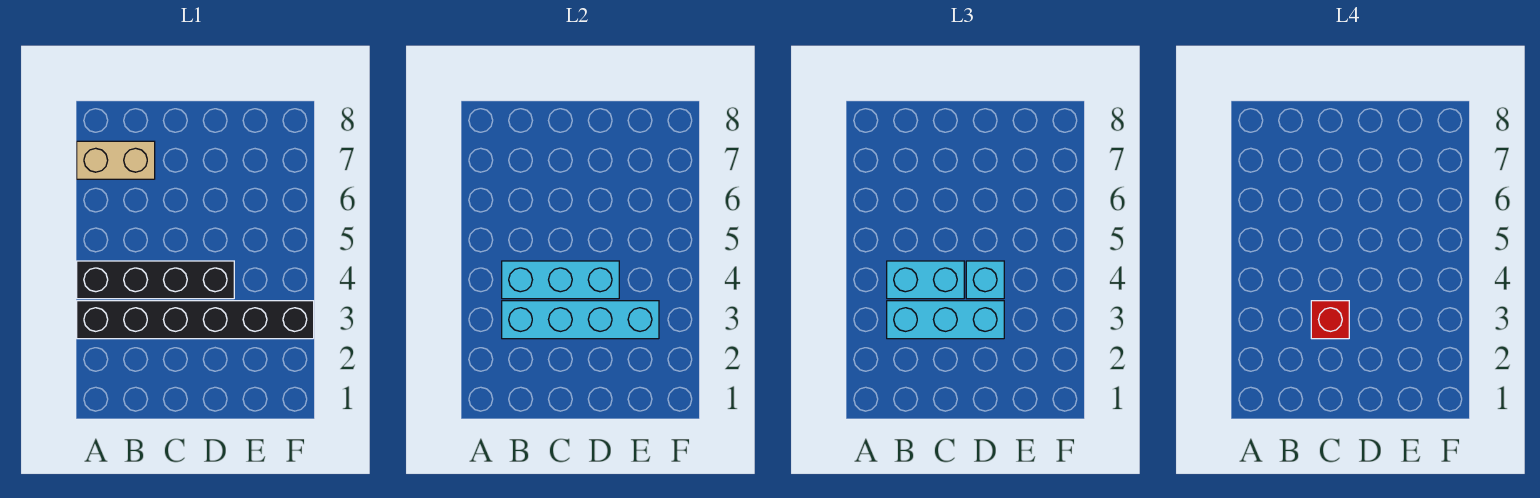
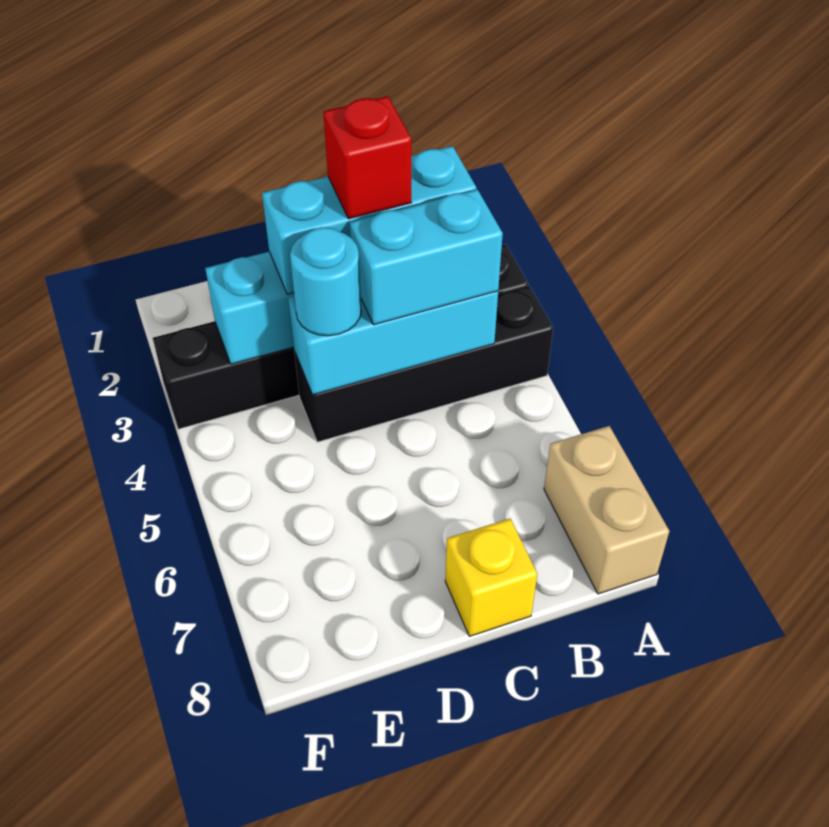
tan brick A7:B7 level 1 -> tan brick A7:A8 level 1
none -> yellow brick C8 level 1
cyan brick D4 level 3 -> cyan round brick D4 level 3

